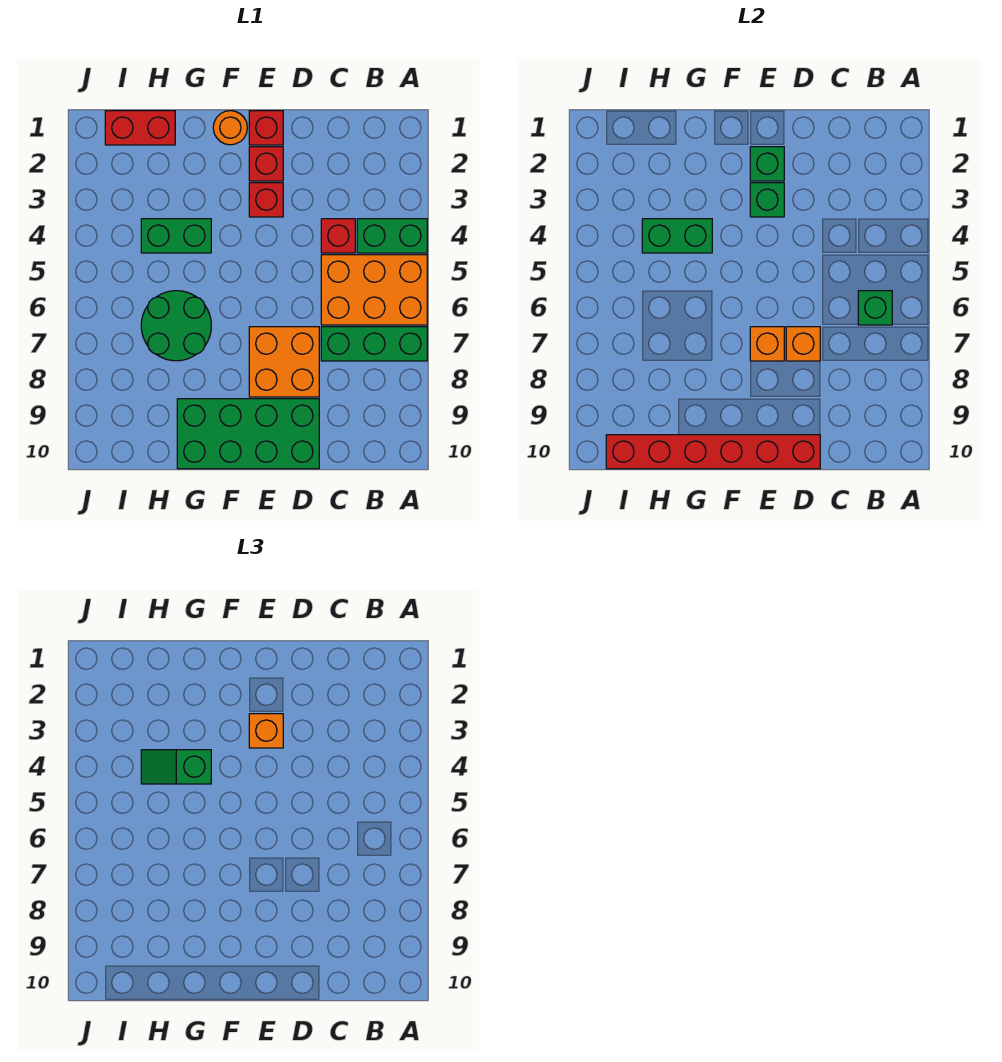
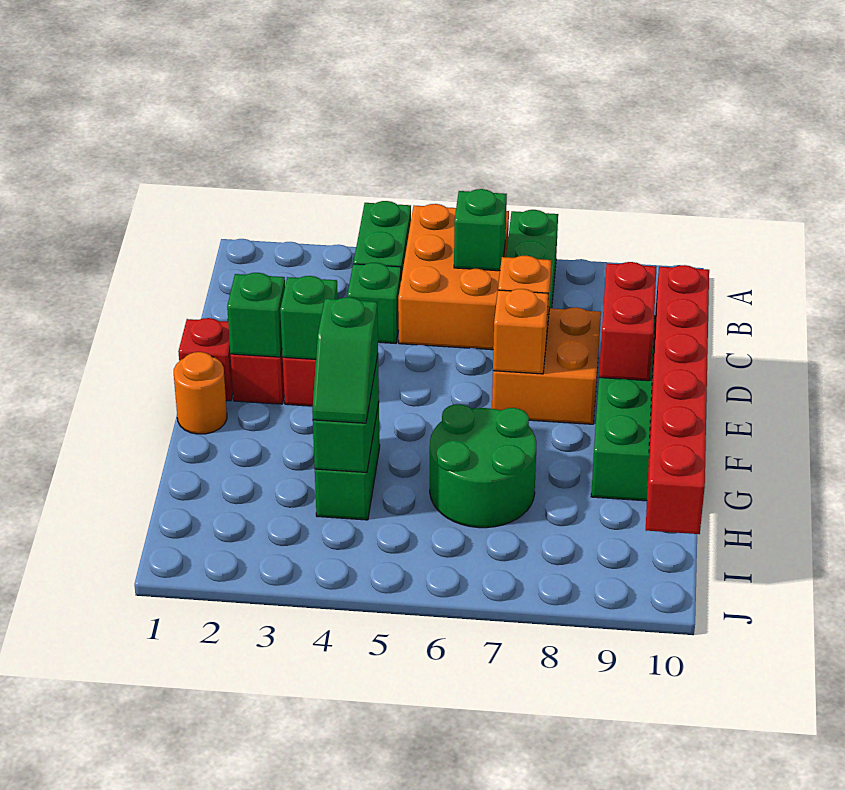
red brick C4 level 1 -> green brick C4 level 1
orange brick E3 level 3 -> none
red brick H1:I1 level 1 -> red brick D9:E9 level 2

